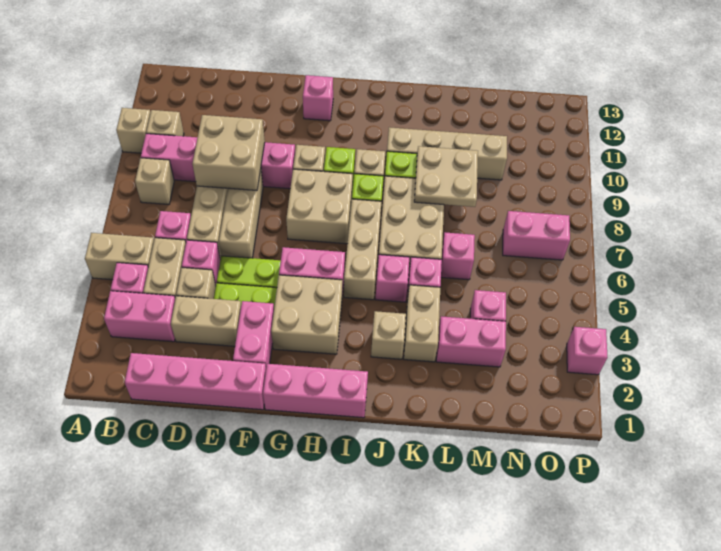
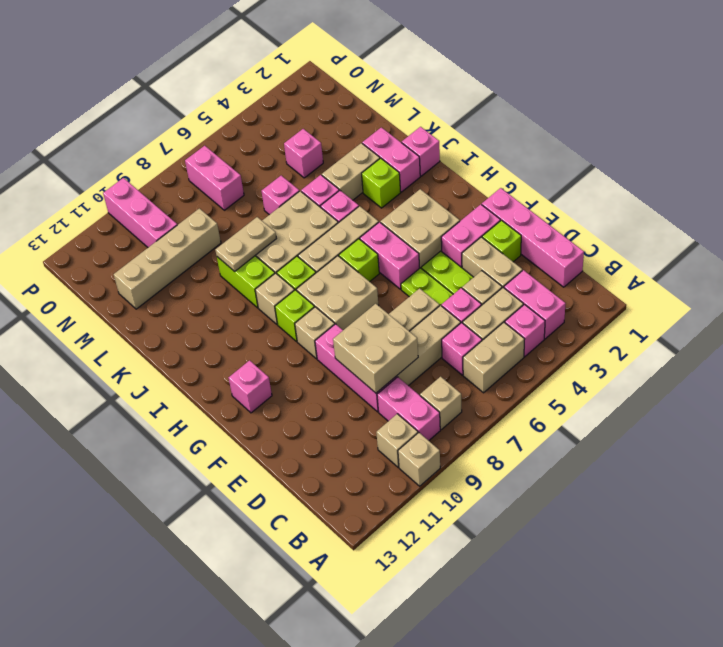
tan brick A5:B5 level 1 -> tan brick B5:B6 level 1
none -> lime brick E2 level 1
pink brick G1:I1 level 1 -> pink brick N10:P10 level 1
none -> lime brick H6 level 1
tan brick J3 level 1 -> lime brick J3 level 1
tan brick J10:M10 level 1 -> tan brick M9:M12 level 1
tan plate K8:L9 level 2 -> tan plate K8:K9 level 2
pink brick L3:M3 level 1 -> pink brick J2:K2 level 1
pink brick P3 level 1 -> pink brick J1 level 1

